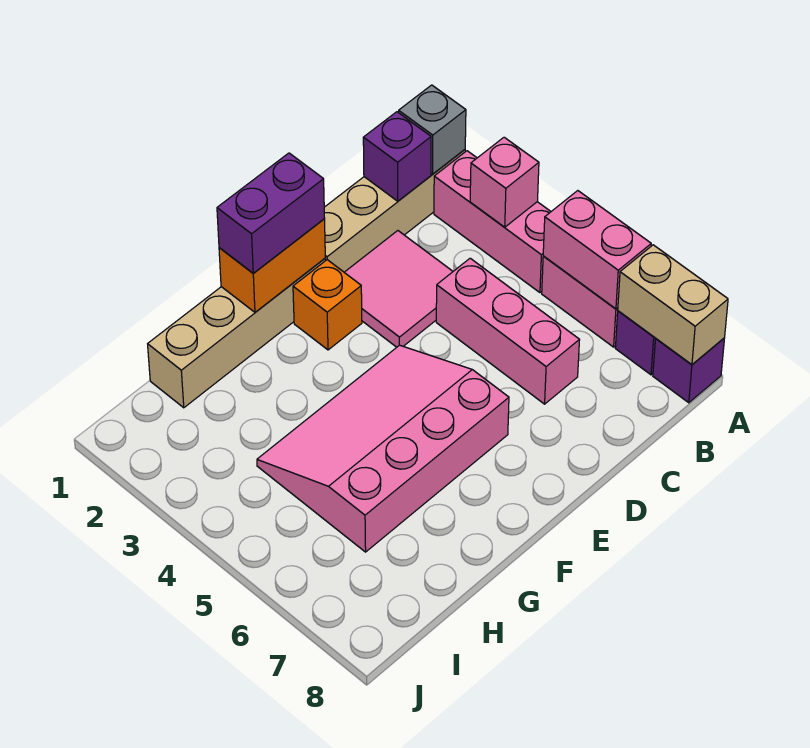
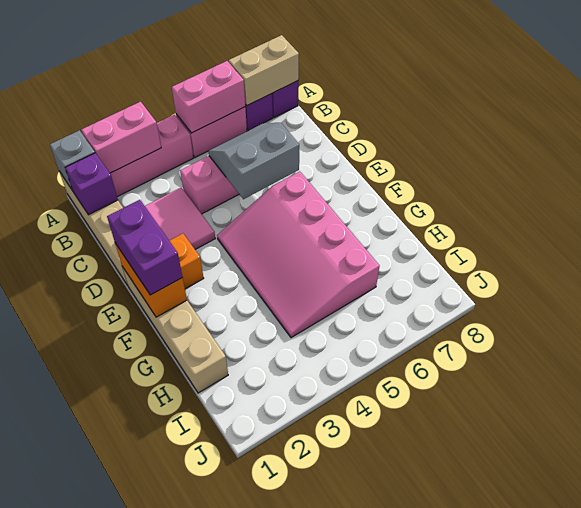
pink brick A3 level 2 -> pink brick A2:A3 level 2
none -> grey slope C5:D6 level 2 top D

